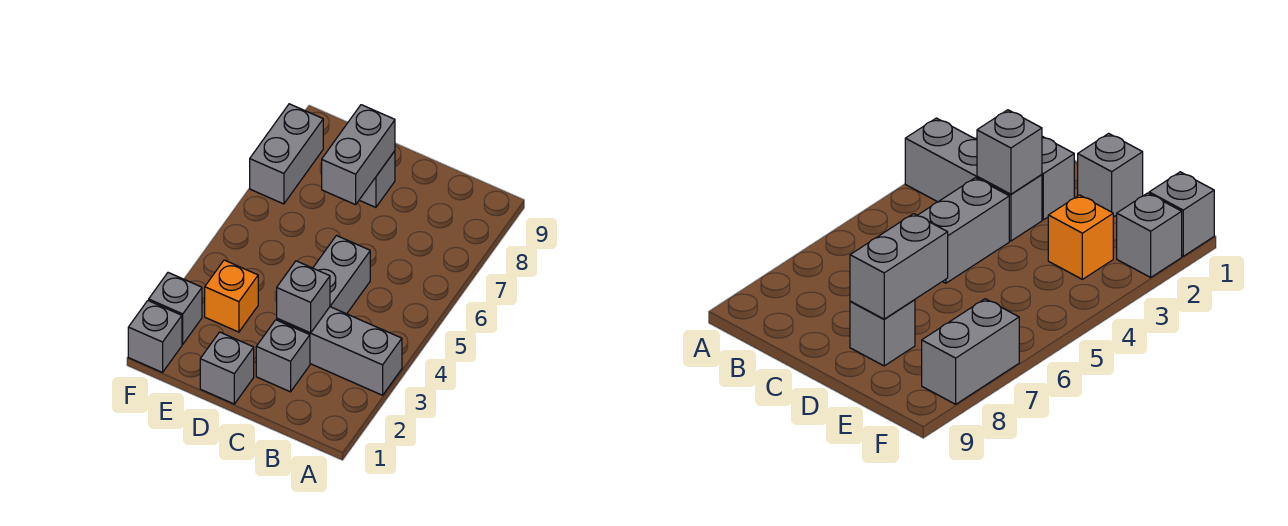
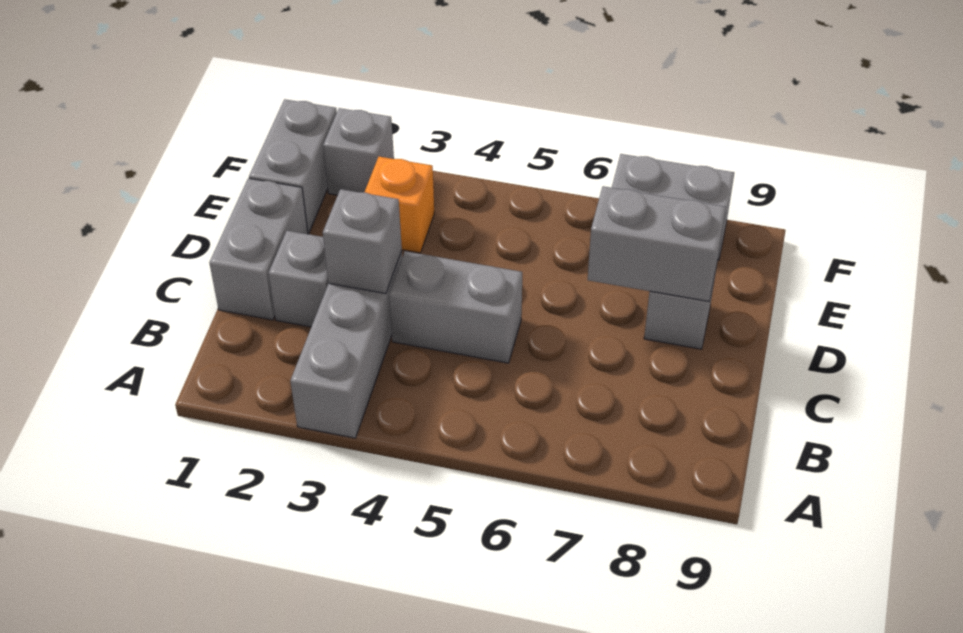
grey brick D1 level 1 -> grey brick C1:D1 level 1
grey brick F1 level 1 -> grey brick E1:F1 level 1

